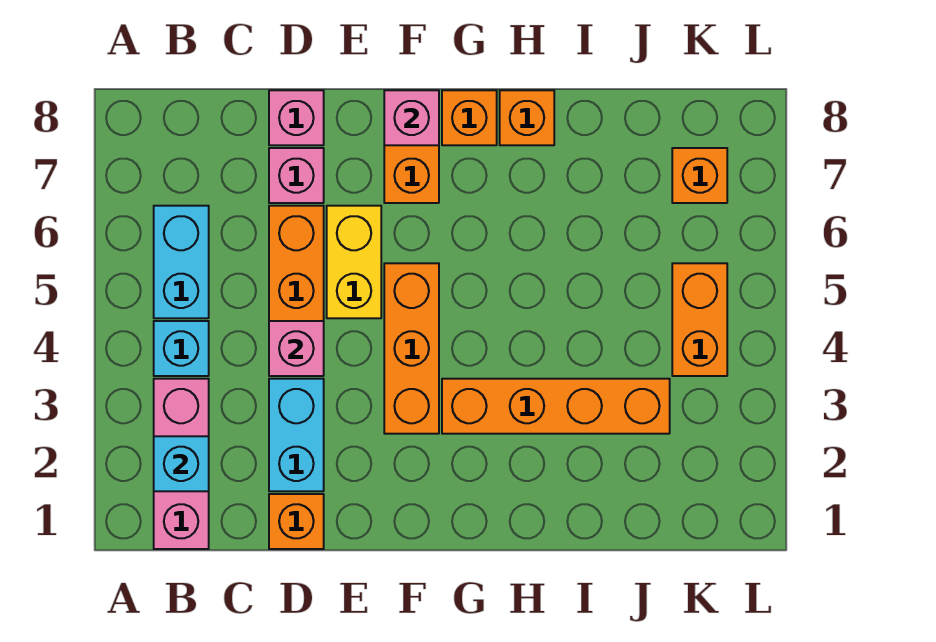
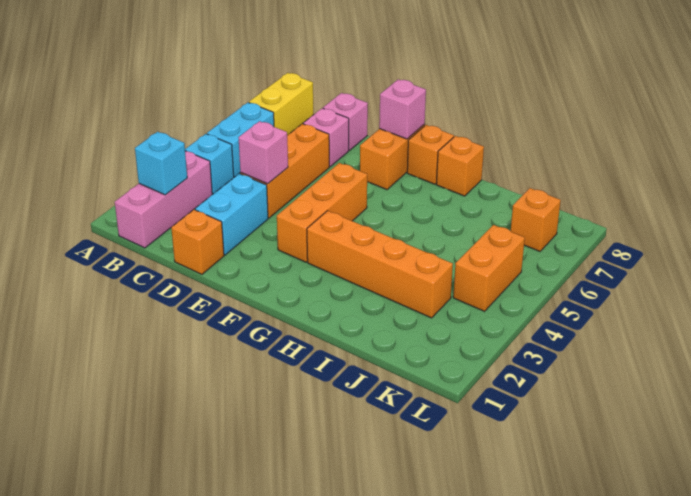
yellow brick E5:E6 level 1 -> yellow brick B7:B8 level 1

